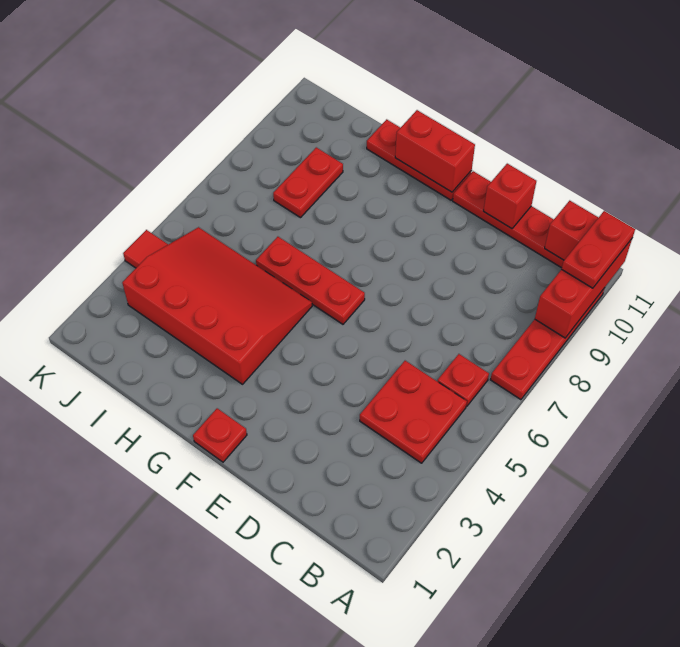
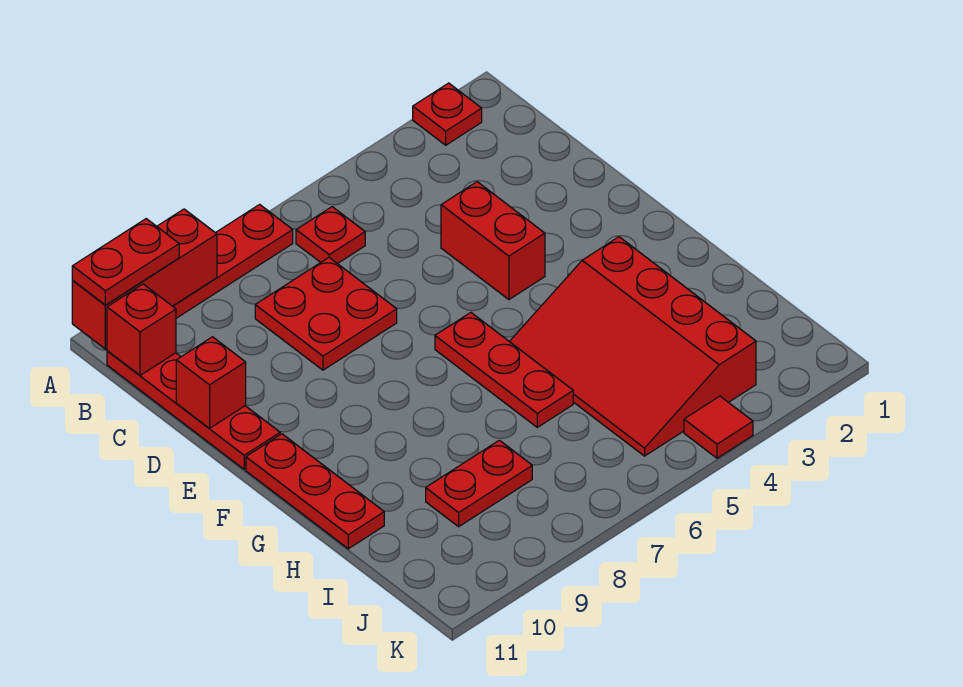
red plate B4:C5 level 1 -> red plate C7:D8 level 1
red plate F1 level 1 -> red plate A2 level 1
red brick F11:G11 level 2 -> red brick D4:E4 level 1

